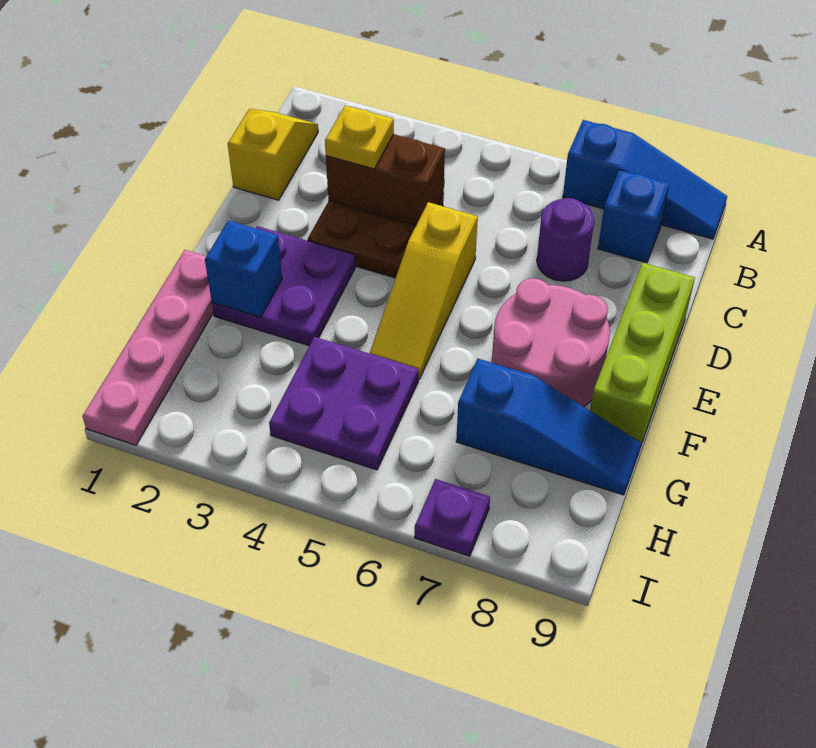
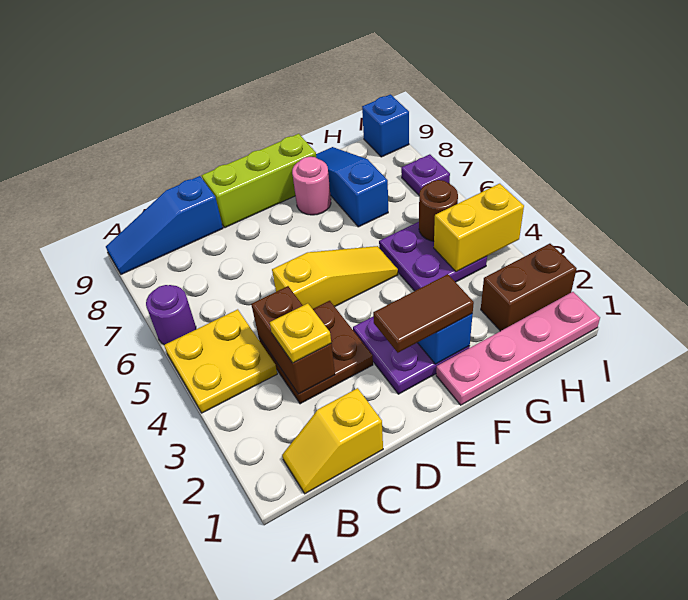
none -> yellow plate A4:B5 level 1
blue slope A7:A9 level 1 top 7 -> blue slope A9:C9 level 1 top C
blue brick B8 level 1 -> blue brick I9 level 1
purple round brick C7 level 1 -> purple round brick A6 level 1
none -> brown tile E2:F2 level 3
pink round brick E7:F8 level 1 -> pink round brick F8 level 1
none -> brown brick H2:I2 level 1
none -> yellow brick H4:I4 level 2
none -> brown round brick H5 level 2

